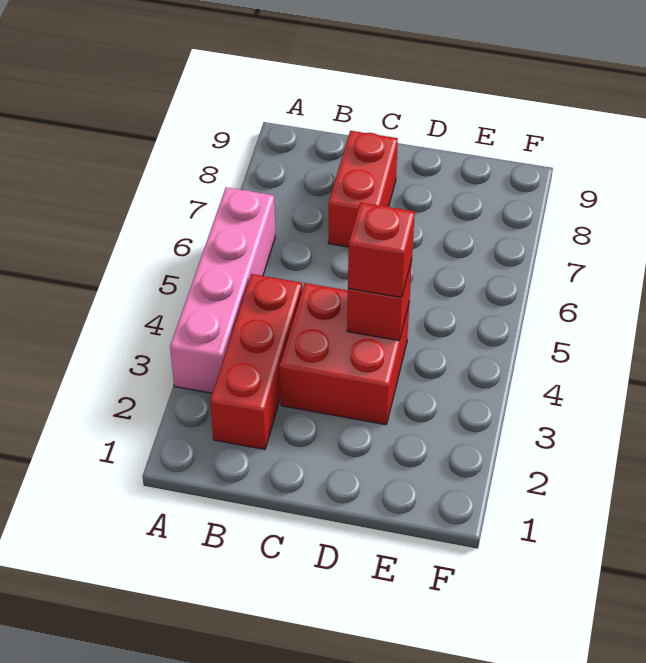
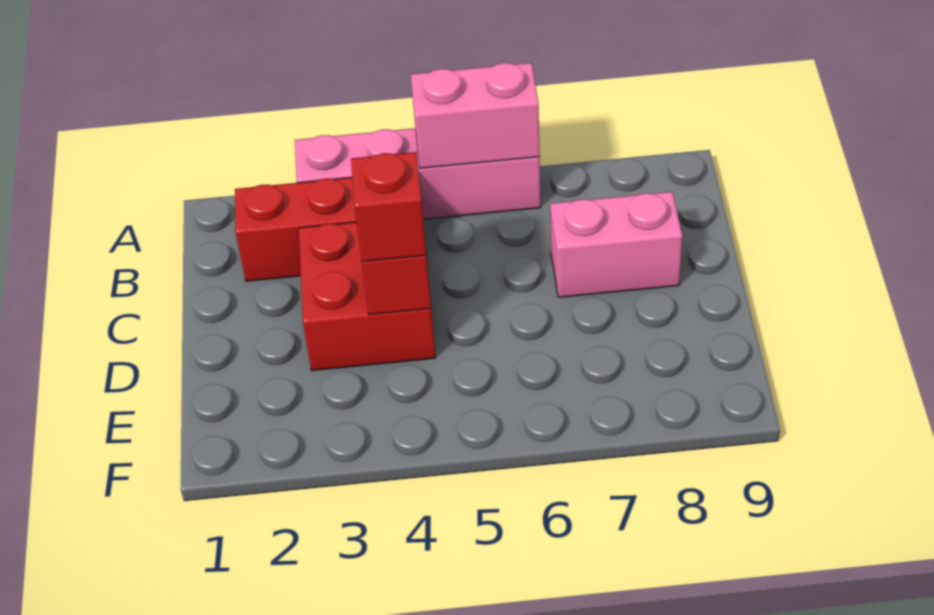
none -> pink brick A5:A6 level 2
red brick C7:C8 level 1 -> pink brick C7:C8 level 1

